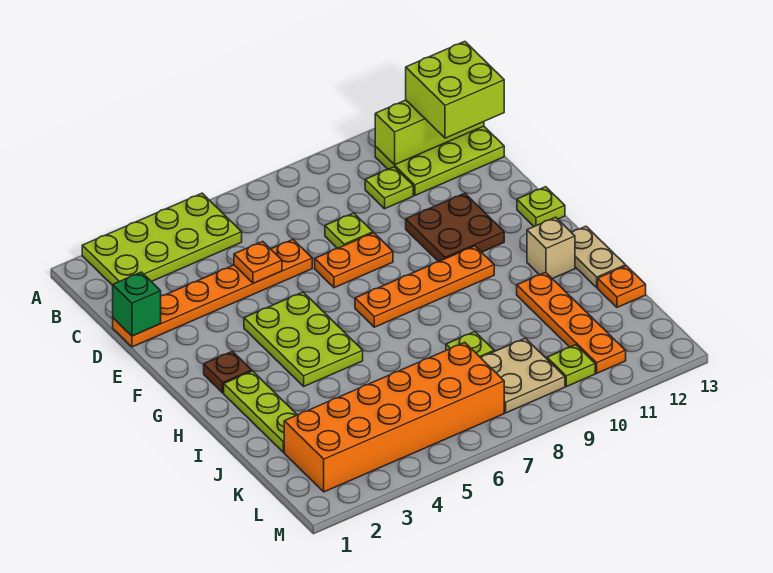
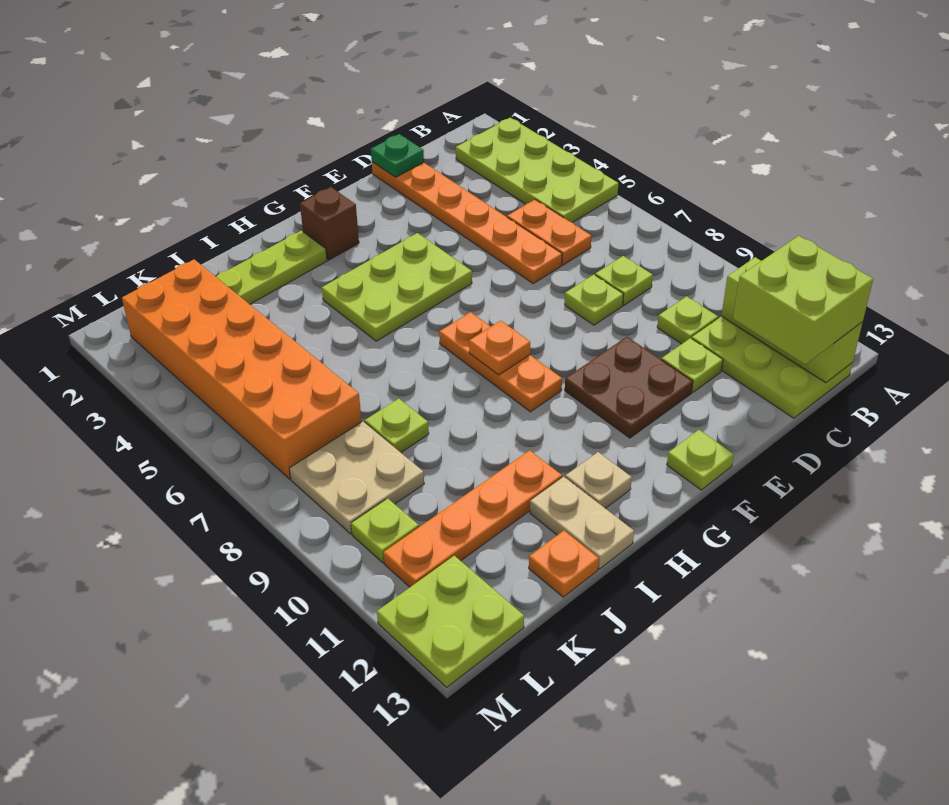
none -> lime plate C8 level 1
green brick D1 level 2 -> green plate D1 level 2
orange plate D5 level 2 -> orange plate G8 level 2
none -> lime plate D11 level 1
orange plate E7:E8 level 1 -> orange plate C5:C6 level 1
brown plate G2 level 1 -> brown brick G2 level 1
orange plate G7:G10 level 1 -> orange plate G7:G9 level 1
tan brick H12 level 1 -> tan plate H12 level 1
tan plate H13:I13 level 1 -> tan plate I12:I13 level 1
none -> lime plate L12:M13 level 1

